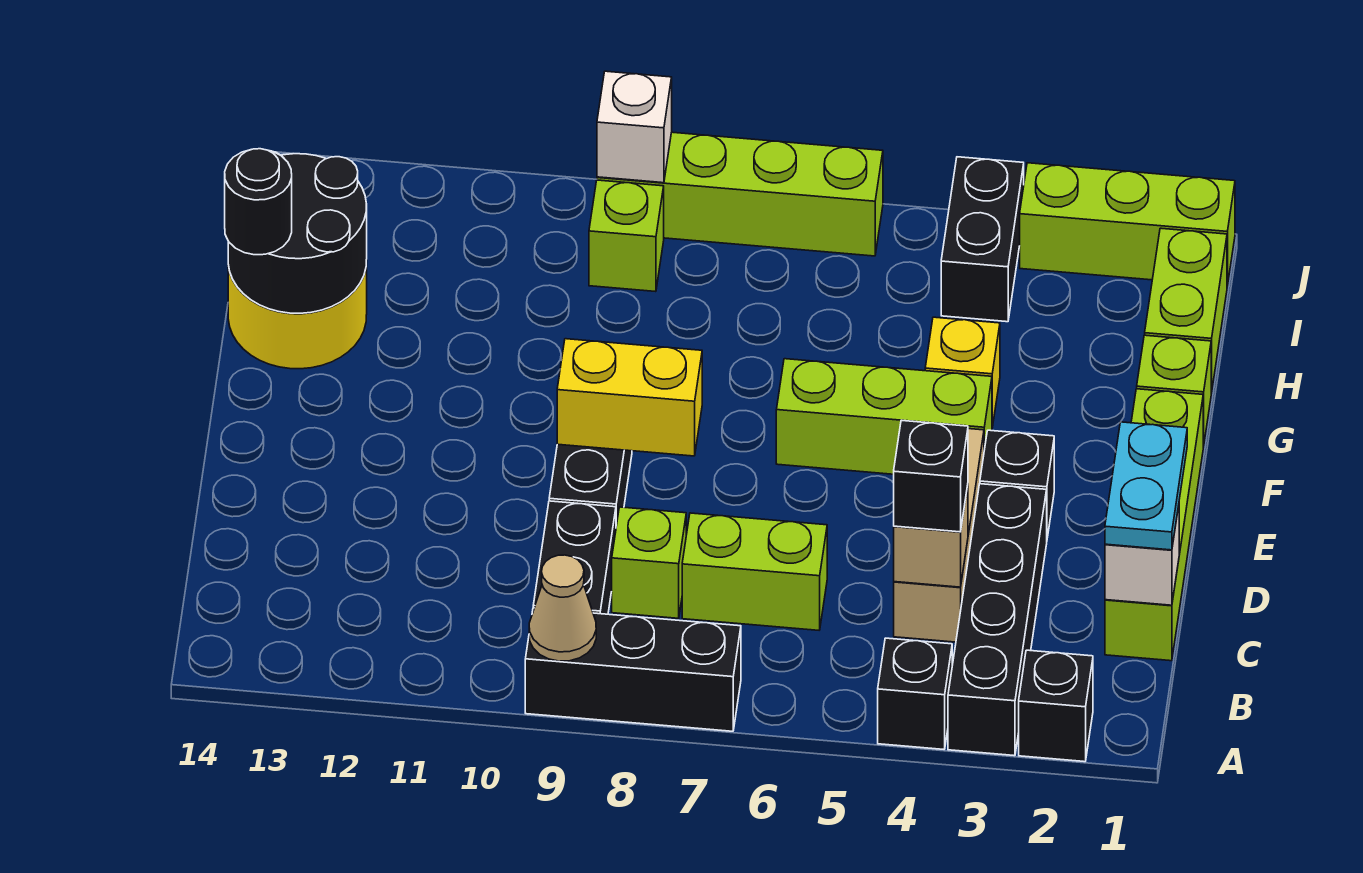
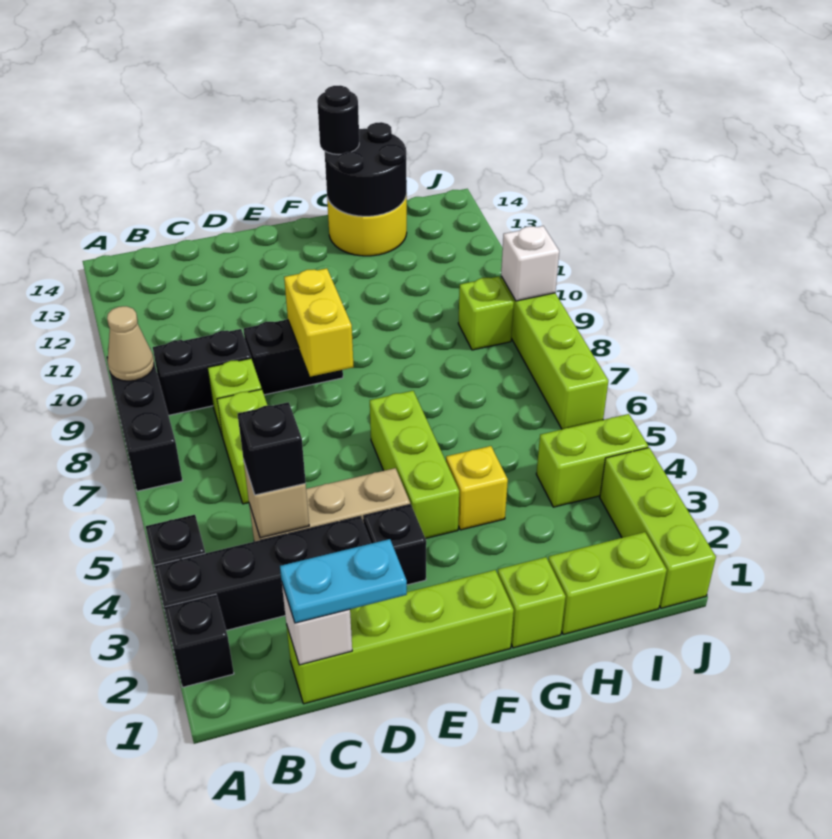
black brick I4:J4 level 1 -> lime brick I4:J4 level 1

